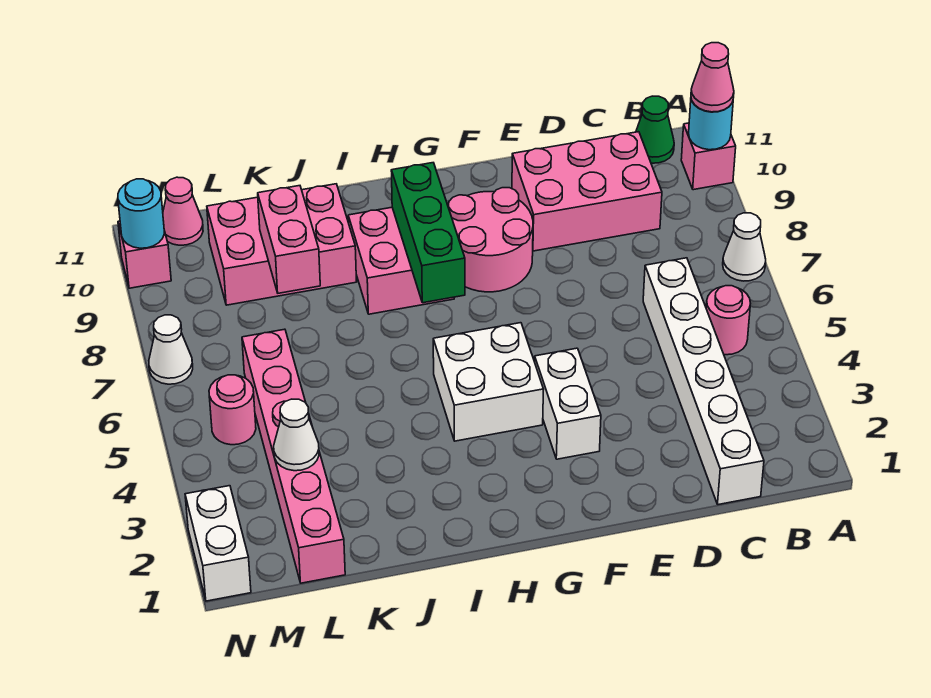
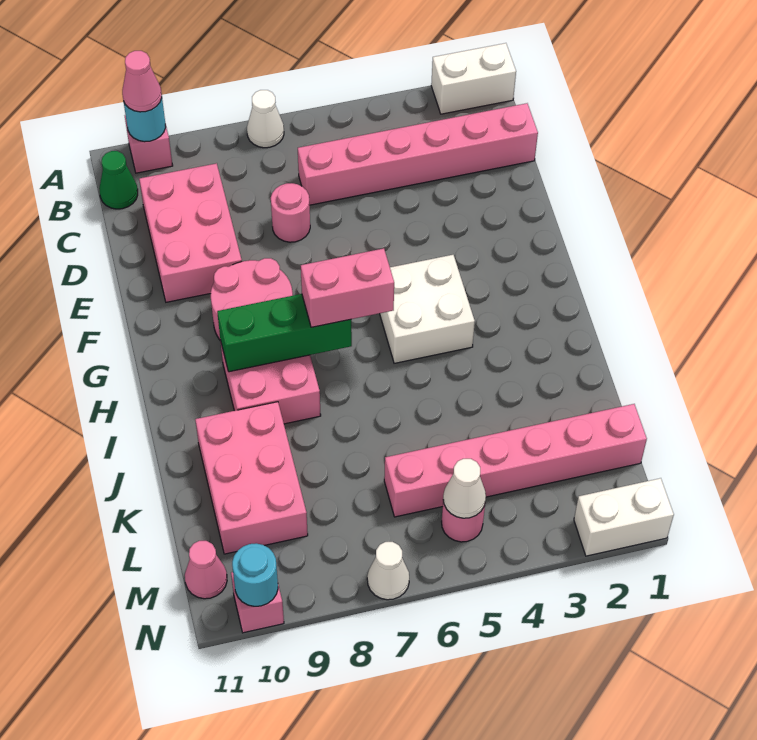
pink round brick B5 level 1 -> pink round brick D7 level 1
white brick C1:C6 level 1 -> pink brick C1:C6 level 1
white brick F3:F4 level 1 -> white brick A1:A2 level 1
pink brick K8:K9 level 2 -> pink brick H6:H7 level 3
white cone L3 level 2 -> white cone M5 level 2

